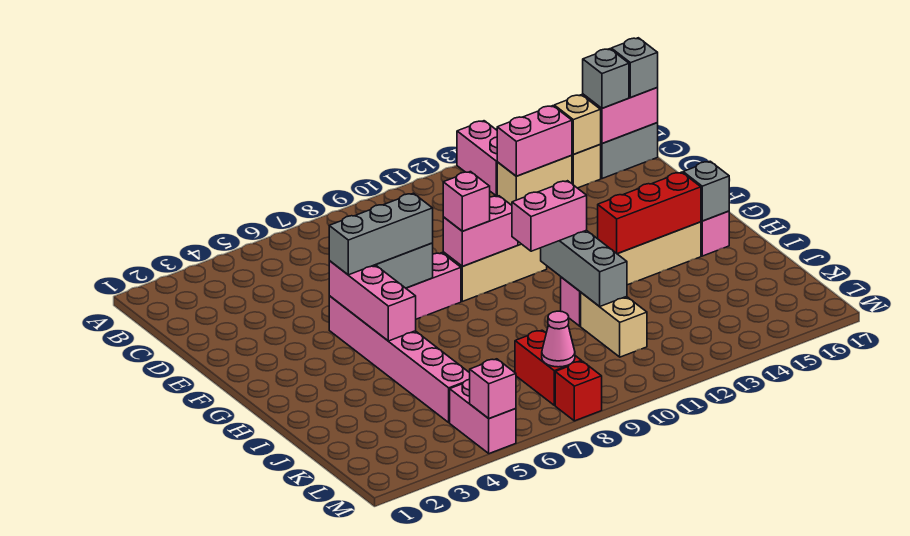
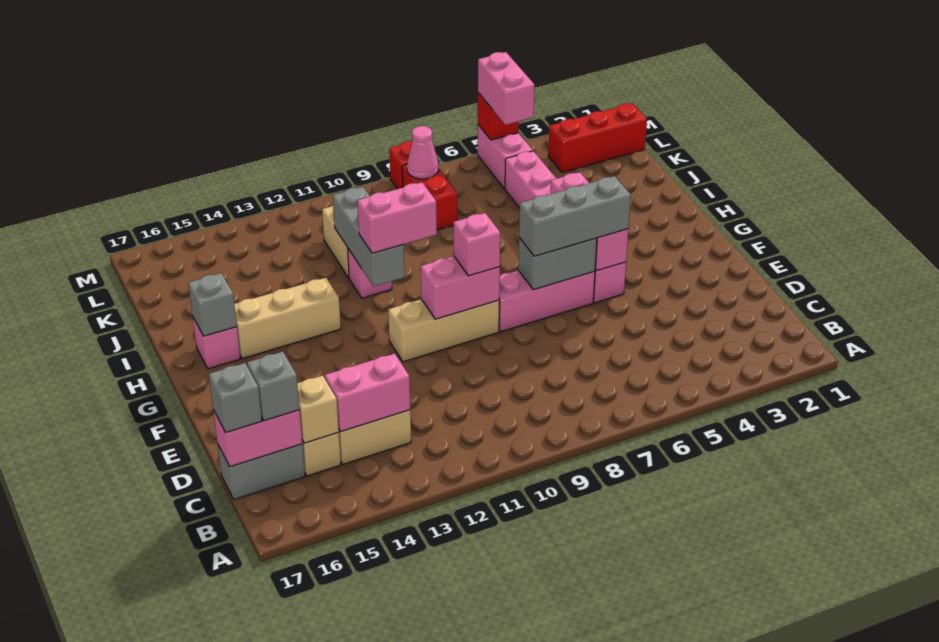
pink brick A13:B13 level 1 -> pink brick L5:M5 level 3
red brick H13:H15 level 2 -> red brick L1:L3 level 1
pink brick M5 level 2 -> red brick M5 level 2

